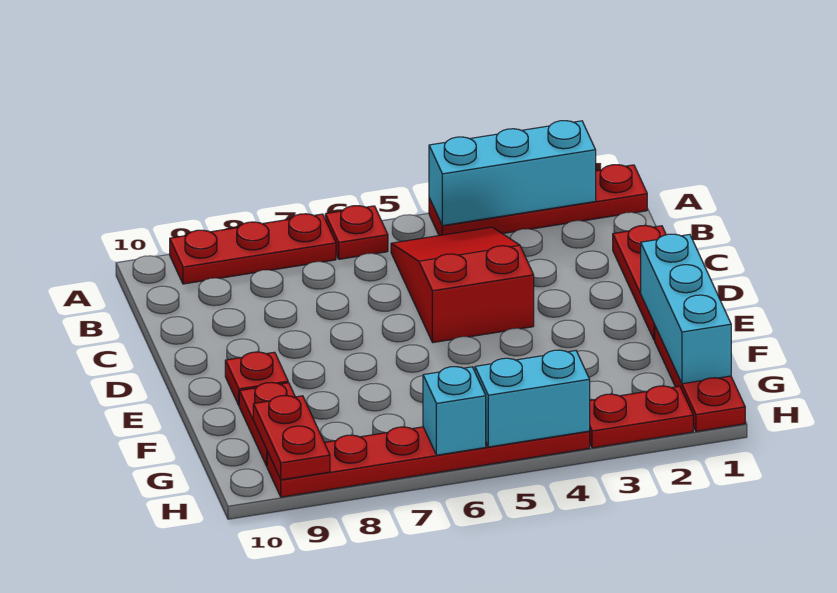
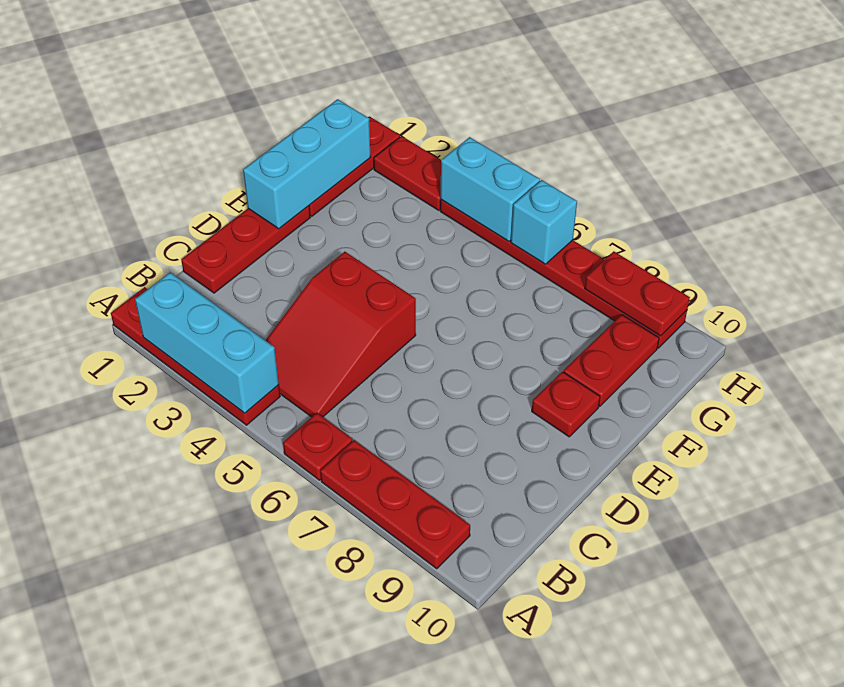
red plate G9:H9 level 2 -> red plate H8:H9 level 2

